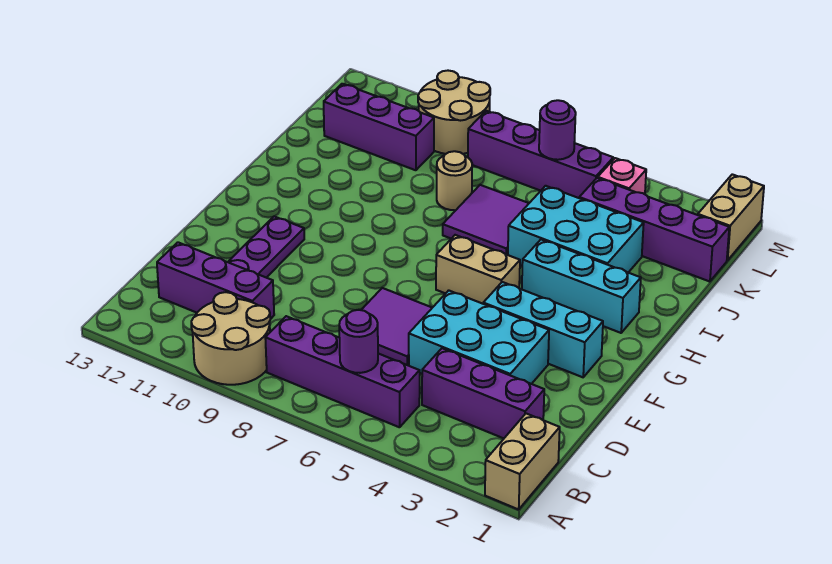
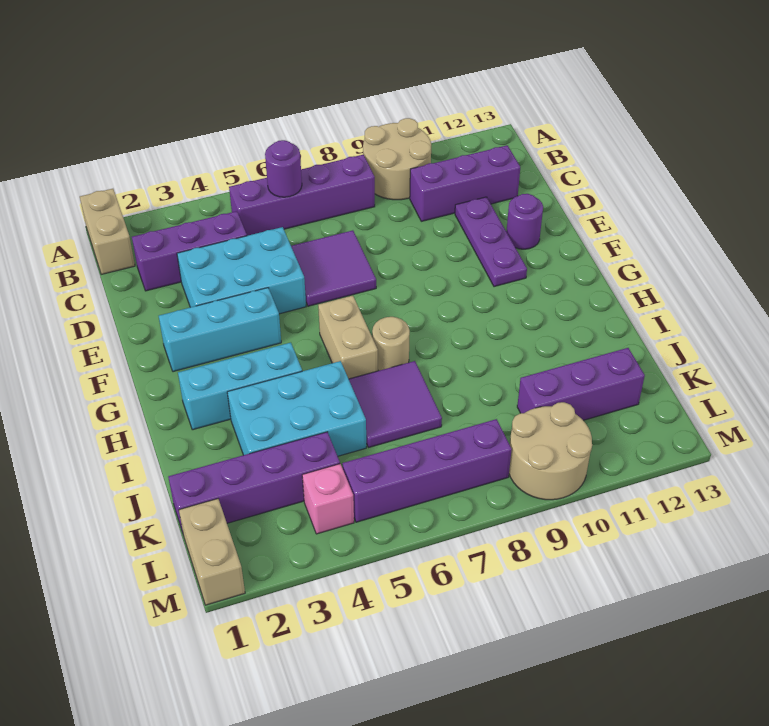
tan brick G5:G6 level 1 -> tan brick G6:H6 level 1
tan round brick J8 level 1 -> tan round brick H7 level 1
purple round brick L6 level 2 -> purple round brick E12 level 1

